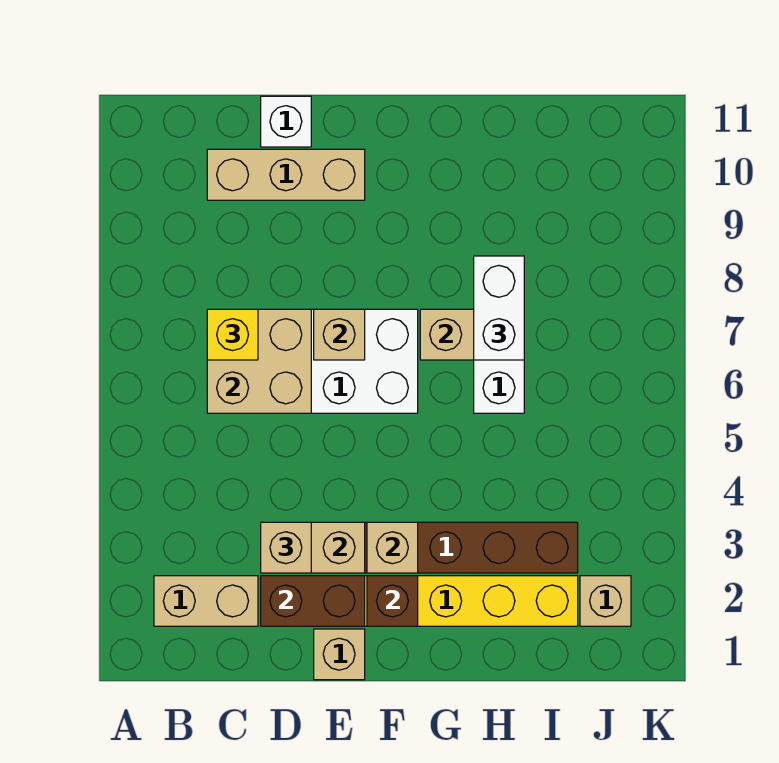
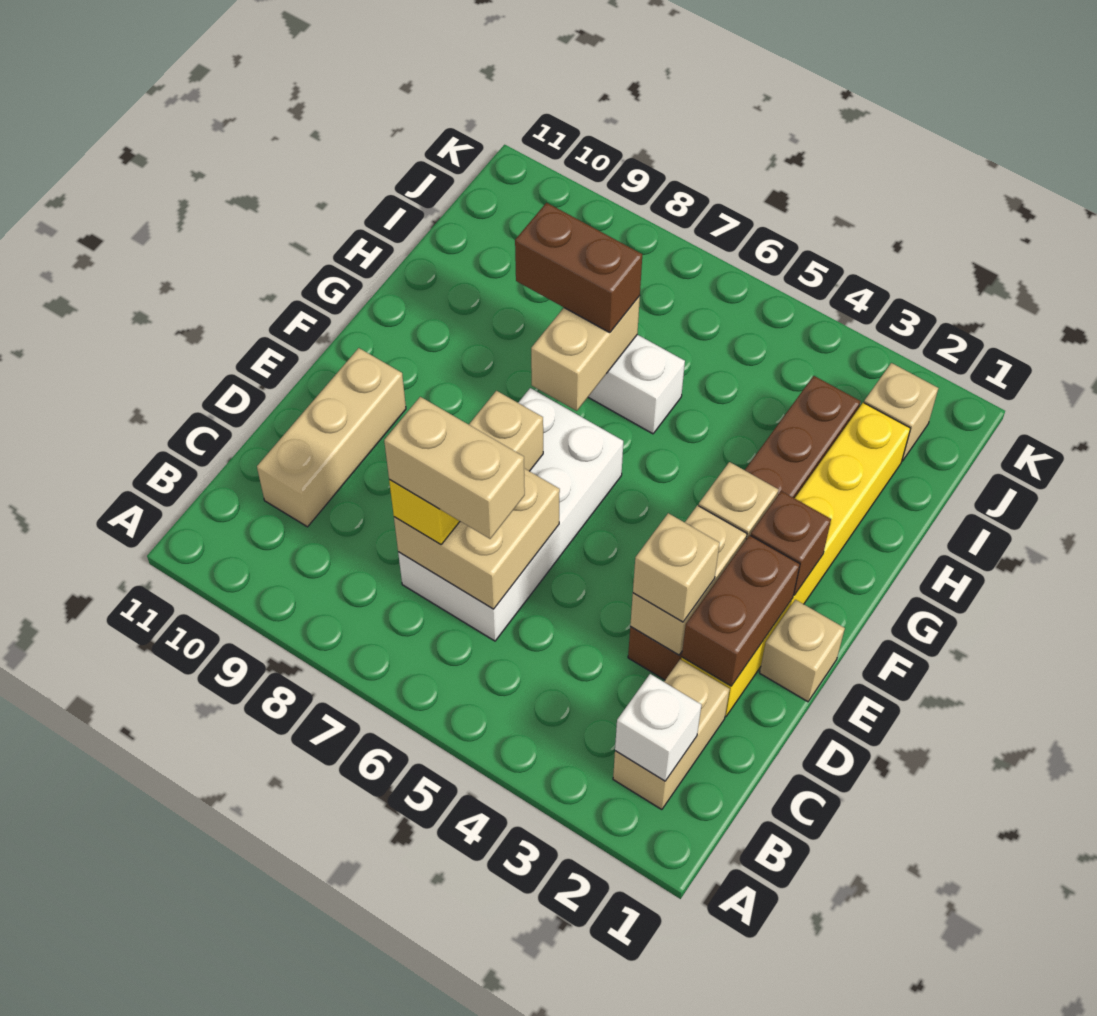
none -> tan brick C6:C7 level 4
white brick D11 level 1 -> white brick B2 level 2
white brick H7:H8 level 3 -> brown brick H7:H8 level 3

